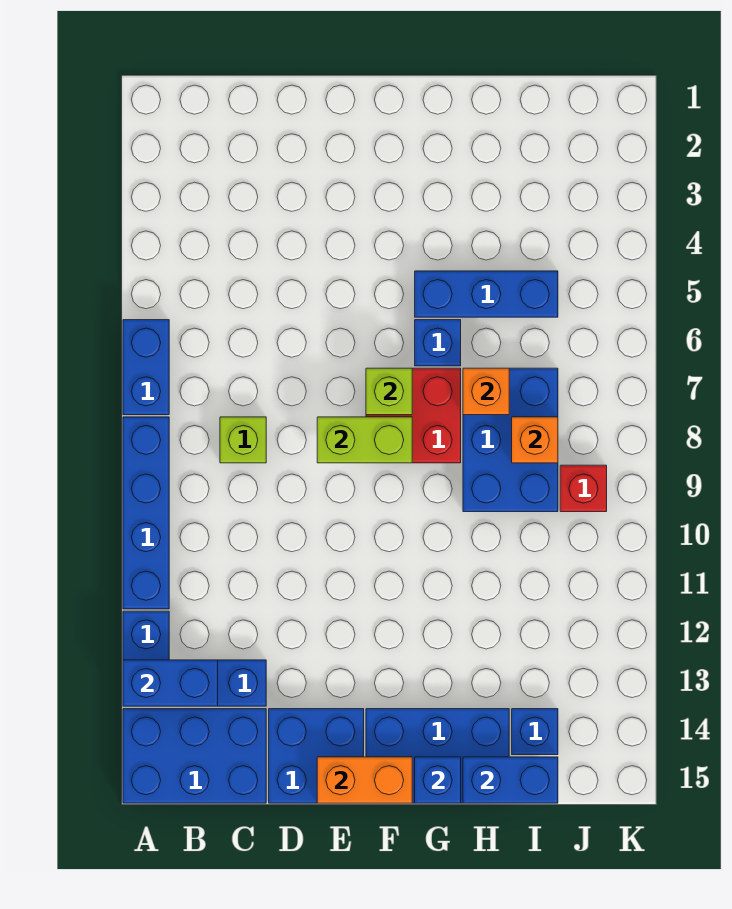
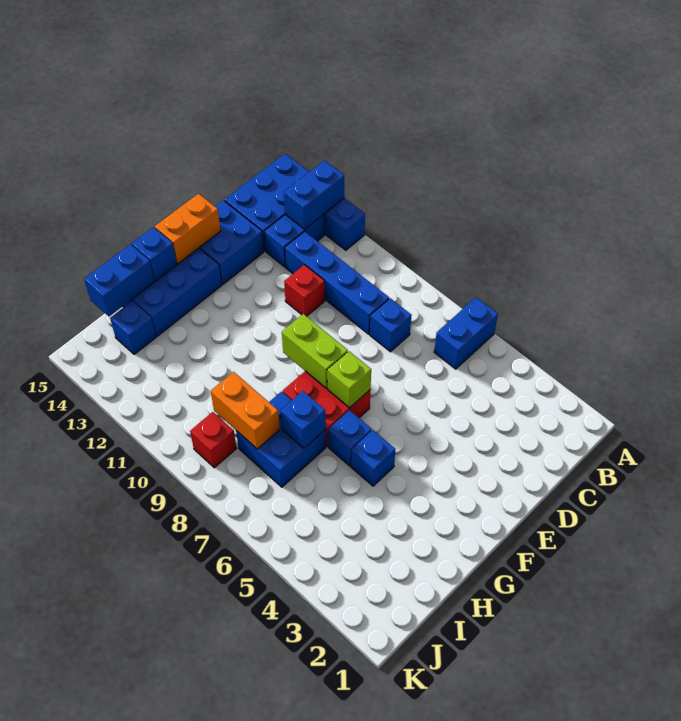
blue brick A6:A7 level 1 -> blue brick A6:B6 level 1
blue brick A8:A11 level 1 -> blue brick C9:C12 level 1
lime brick C8 level 1 -> blue brick C8 level 1
none -> red brick D11 level 1
lime brick E8:F8 level 2 -> lime brick F8:F9 level 2
blue brick G5:I5 level 1 -> blue brick G5 level 1
blue brick H7:I9 level 1 -> blue brick H7:I8 level 1
orange brick H7 level 2 -> blue brick H7 level 2
orange brick I8 level 2 -> orange brick I8:I9 level 2

